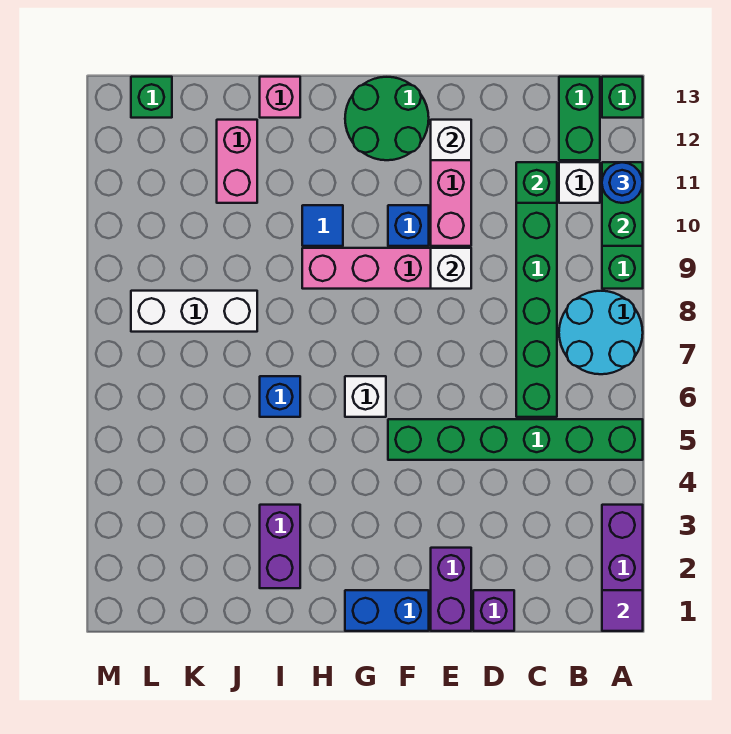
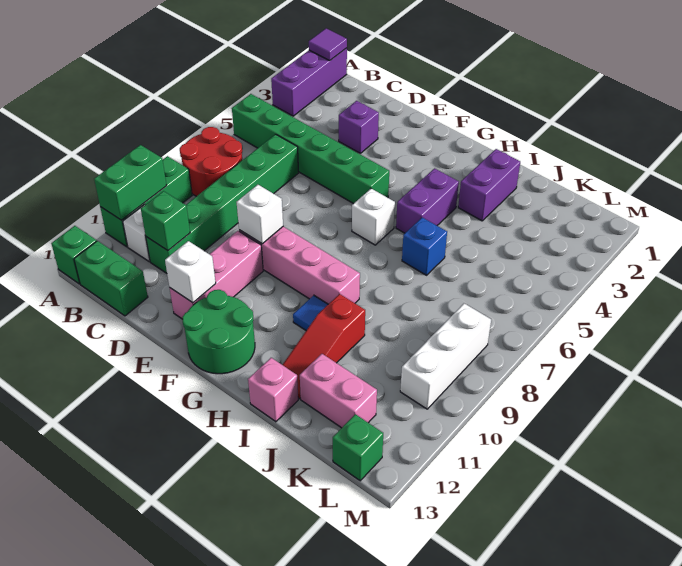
cyan round brick A7:B8 level 1 -> red round brick A7:B8 level 1
blue round brick A11 level 3 -> none
green brick B12:B13 level 1 -> green brick B13:C13 level 1
purple brick D1 level 1 -> purple brick D3 level 1
purple brick E1:E2 level 1 -> purple brick H4:H5 level 1
blue brick F1:G1 level 1 -> none
blue brick F10 level 1 -> none
none -> red slope I10:I12 level 1 top 10
white brick J8:L8 level 1 -> white brick L8:L10 level 1
pink brick J11:J12 level 1 -> pink brick J12:K12 level 1

